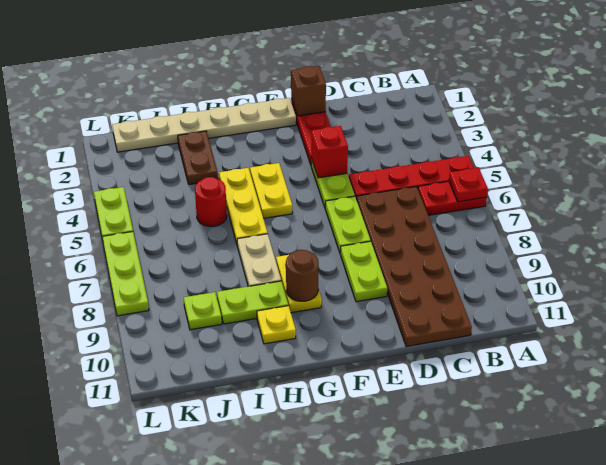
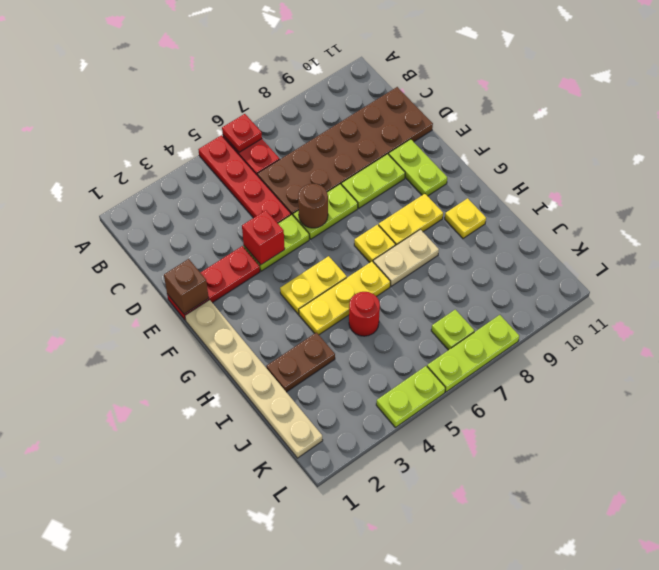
none -> yellow plate G7 level 1
brown round brick G9 level 2 -> brown round brick E6 level 2
lime plate H9:I9 level 1 -> lime plate E10:F10 level 1
lime plate J9 level 1 -> lime plate K7 level 1

